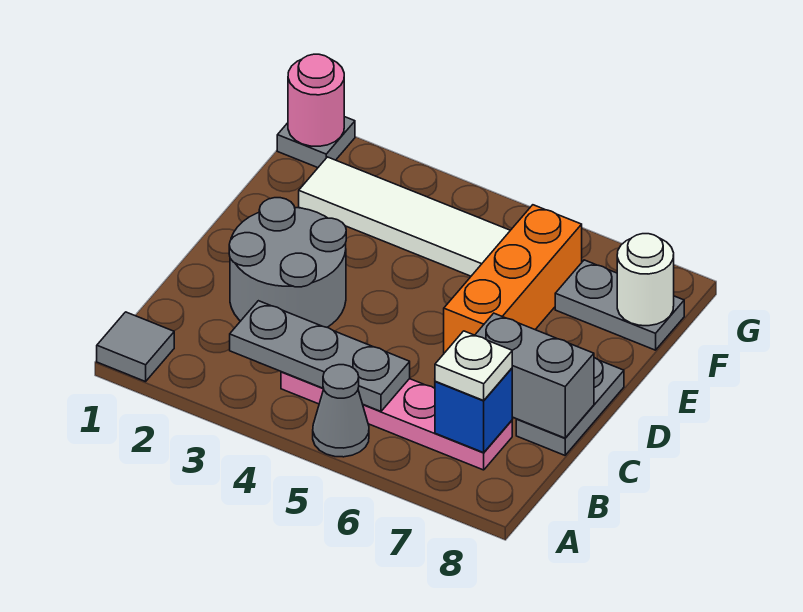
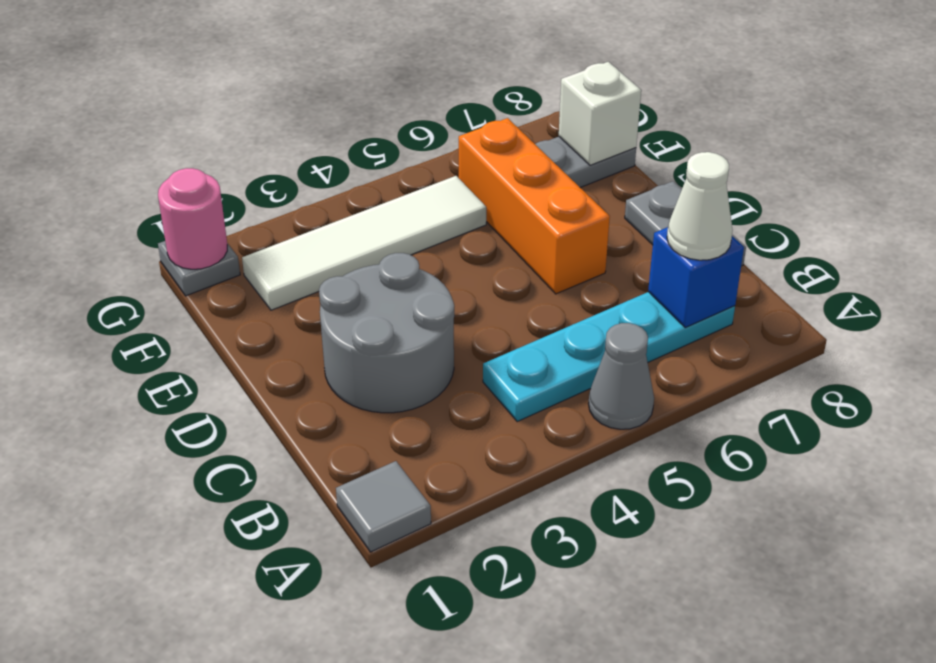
grey plate B3:B5 level 2 -> none
pink plate B4:B7 level 1 -> cyan plate B4:B7 level 1
white plate B7 level 3 -> white cone B7 level 3
grey brick C7:C8 level 2 -> none
white round brick F8 level 2 -> white brick F8 level 2

